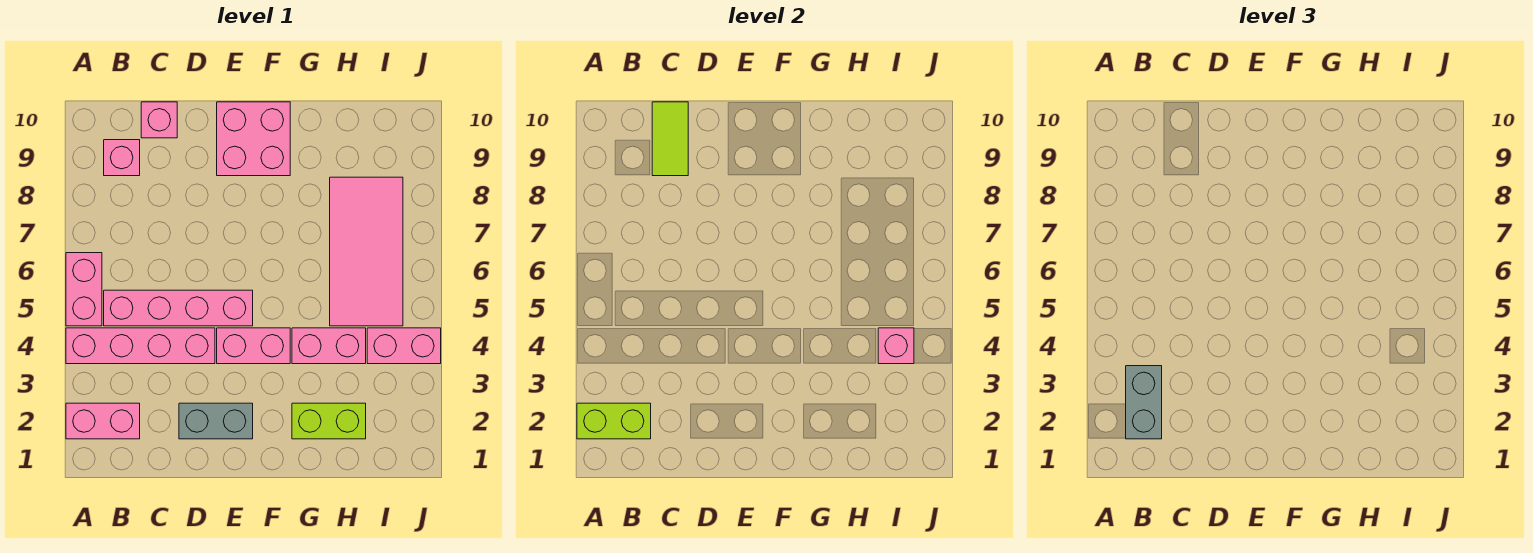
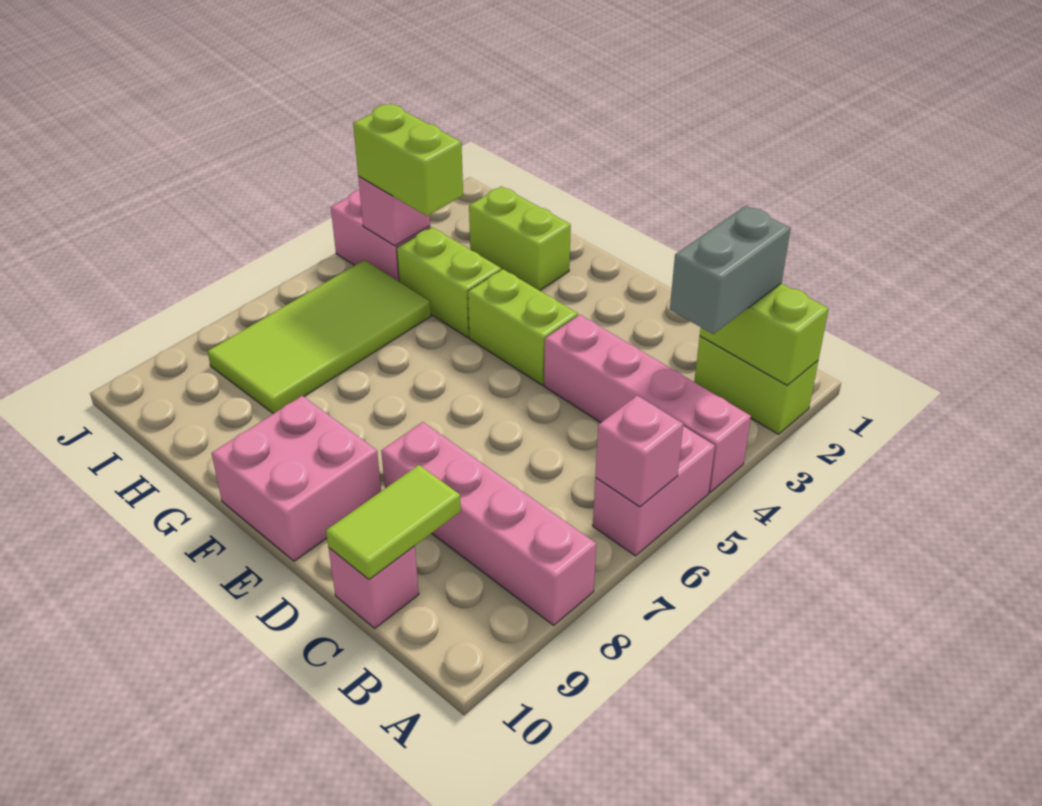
pink brick A2:B2 level 1 -> lime brick A2:B2 level 1
pink brick B5:E5 level 1 -> pink brick A8:D8 level 1
pink brick B9 level 1 -> pink brick A6 level 2
grey brick D2:E2 level 1 -> none
pink brick E4:F4 level 1 -> lime brick E4:F4 level 1
pink brick G4:H4 level 1 -> lime brick G4:H4 level 1
none -> lime brick H4:I4 level 3
pink tile H5:I8 level 1 -> lime tile H5:I8 level 1

